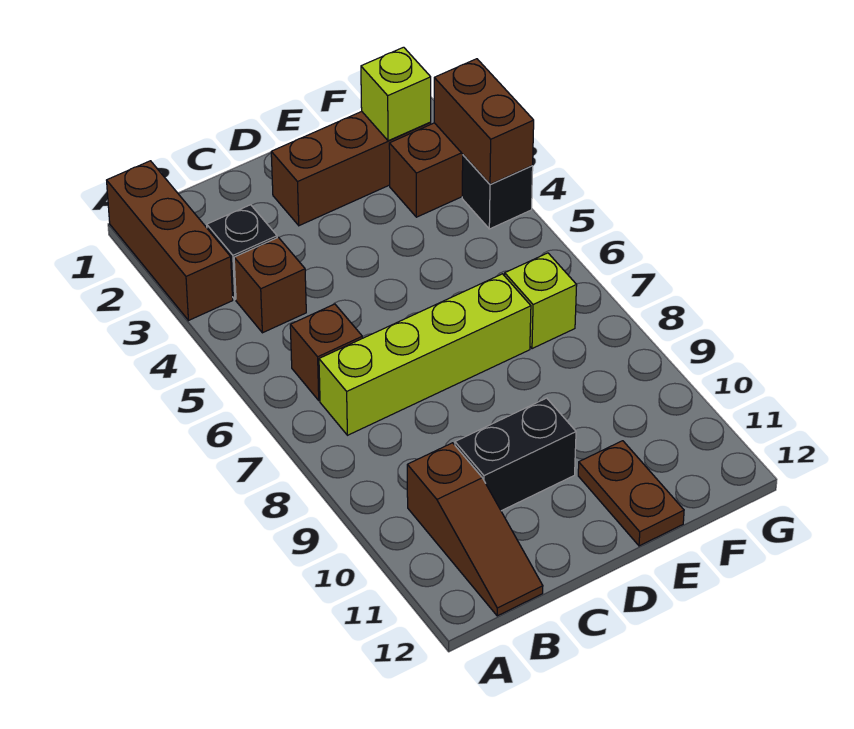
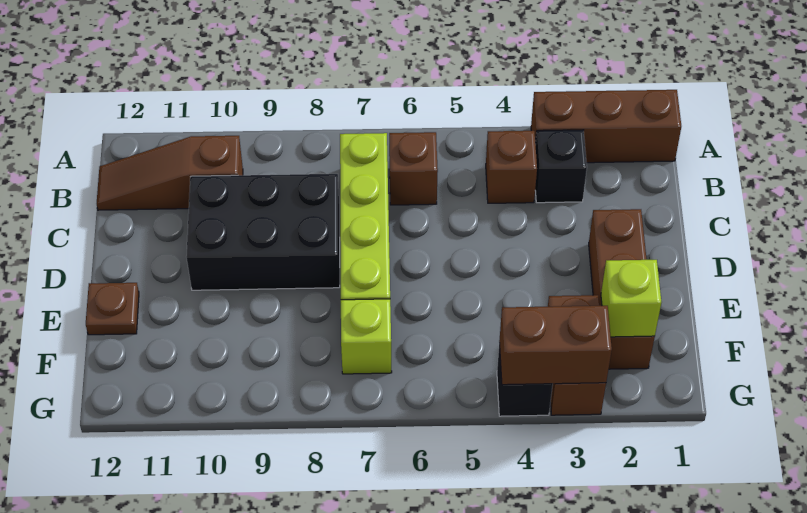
black brick C10:D10 level 1 -> black brick C8:D10 level 1
brown plate E11:E12 level 1 -> brown plate E12 level 1

